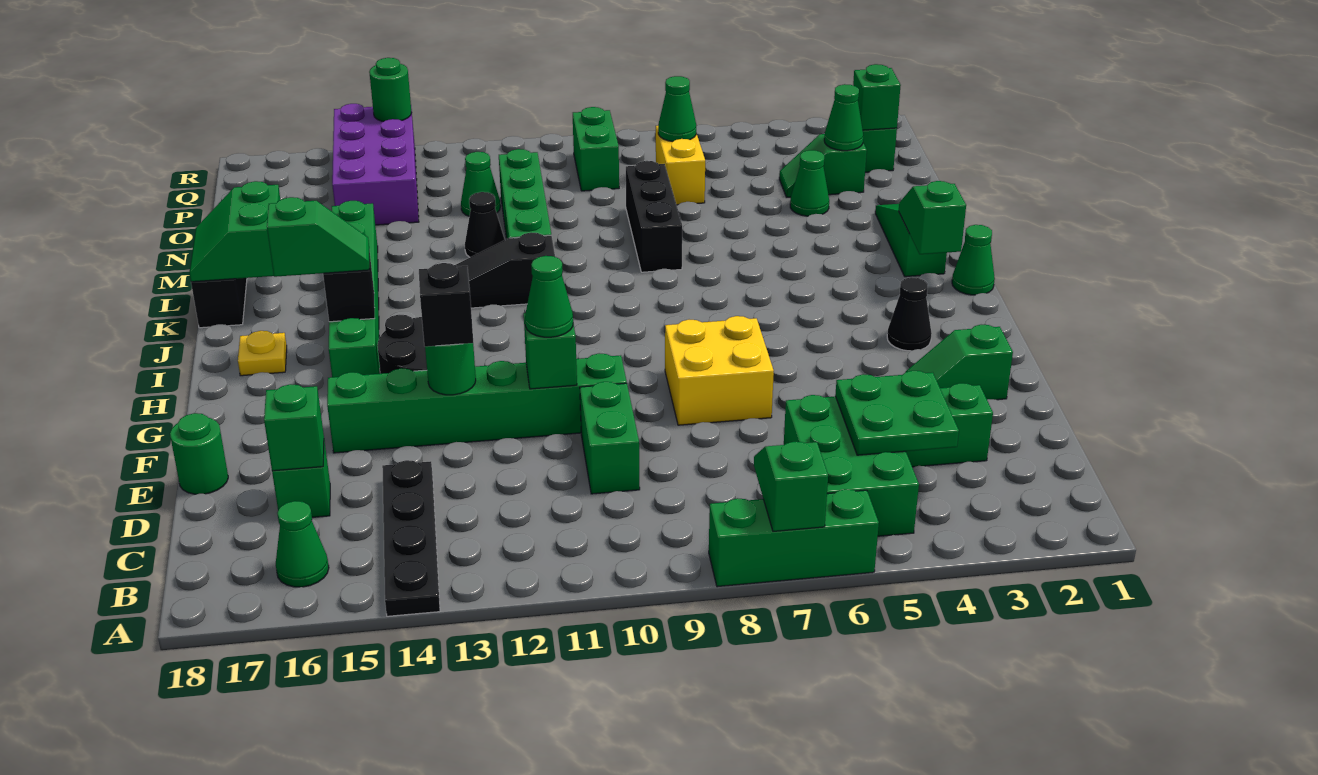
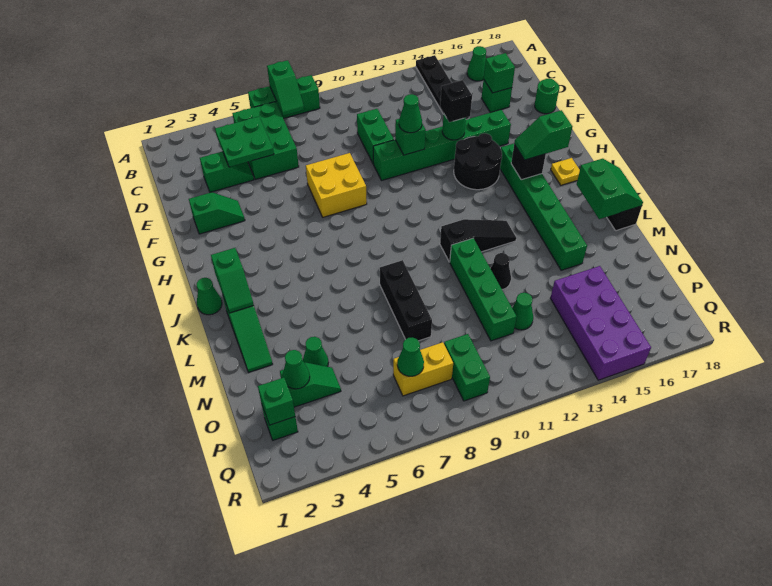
black cone H3 level 1 -> none
yellow brick O7:P7 level 1 -> yellow brick P7:P8 level 1
green round brick R14 level 2 -> none

